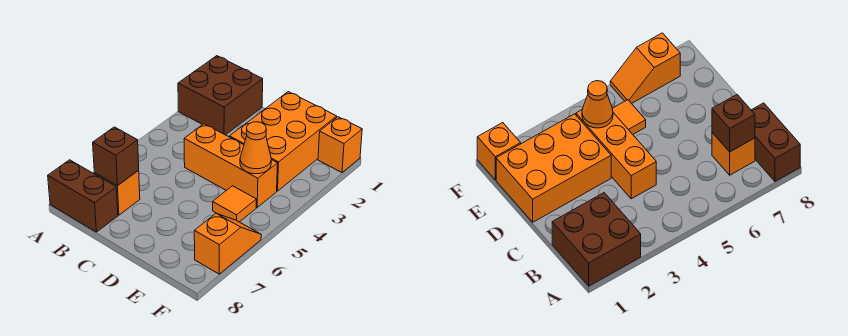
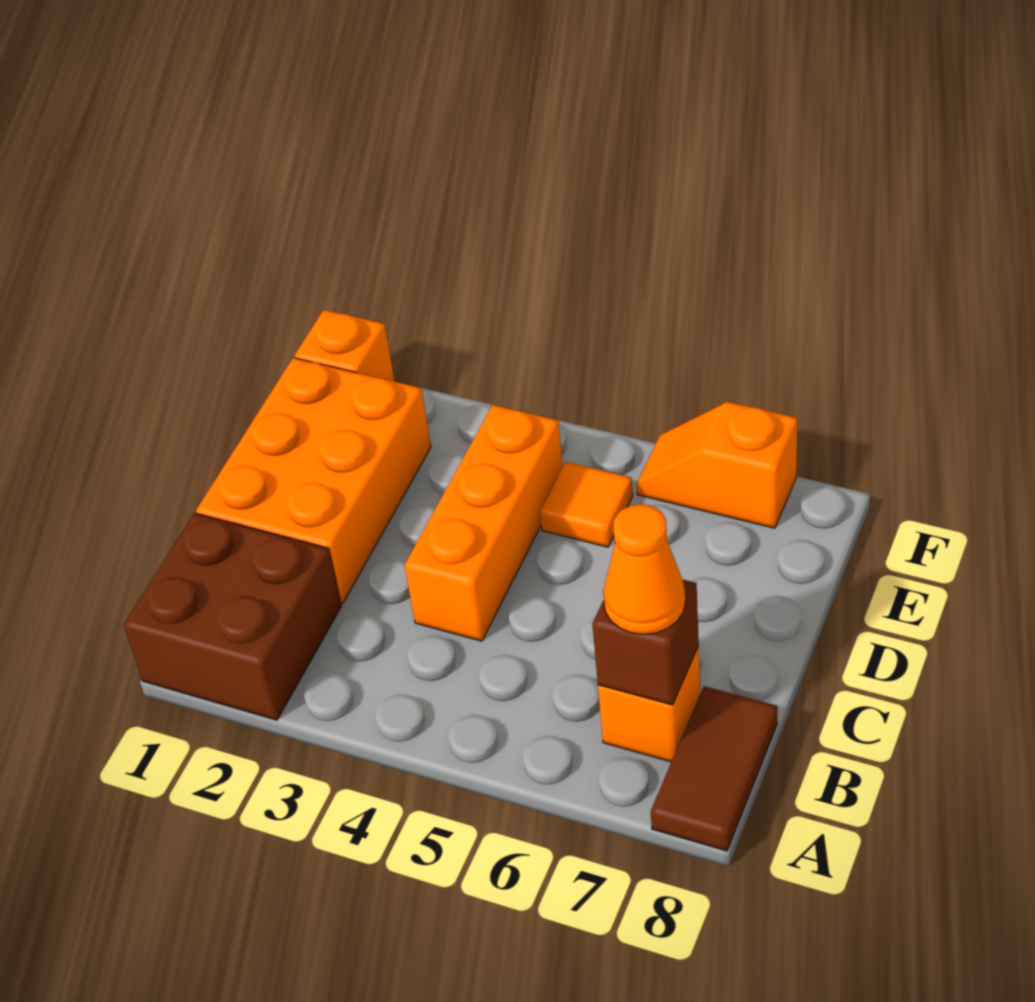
brown brick A8:B8 level 1 -> brown tile A8:B8 level 1
orange brick D1:E3 level 1 -> orange brick C1:E2 level 1
orange cone E4 level 2 -> orange cone B7 level 3

